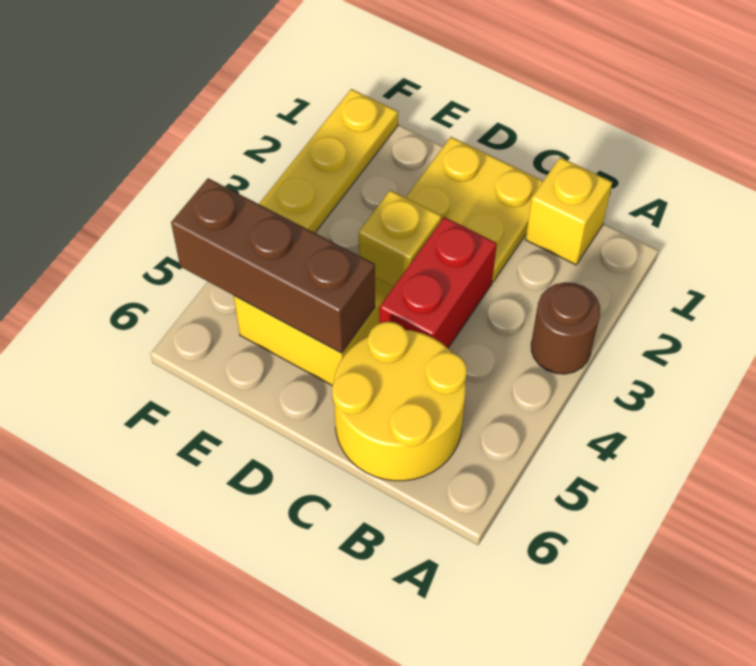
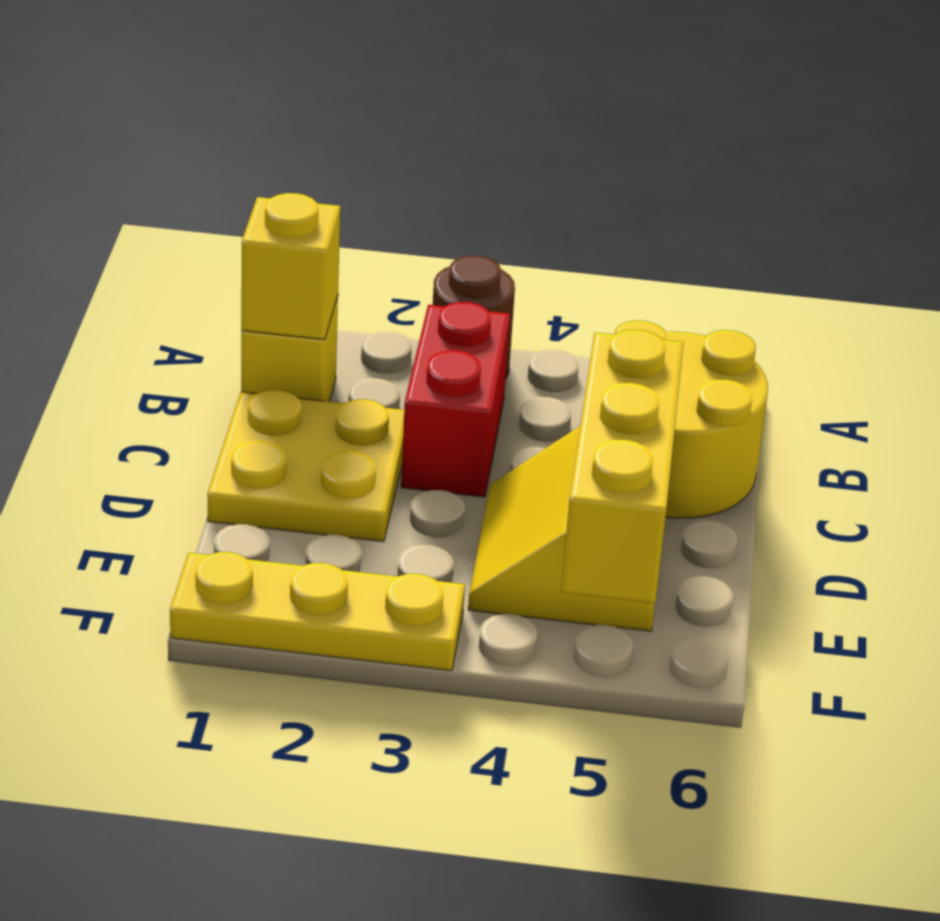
red brick C3:C4 level 1 -> red brick B3:C3 level 1
yellow brick D3 level 1 -> yellow brick B1 level 2
brown brick D5:F5 level 2 -> yellow brick D5:F5 level 2

